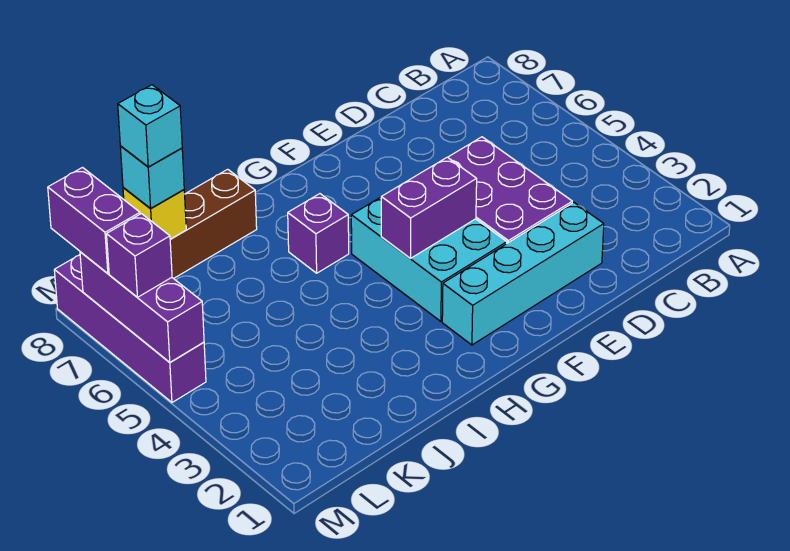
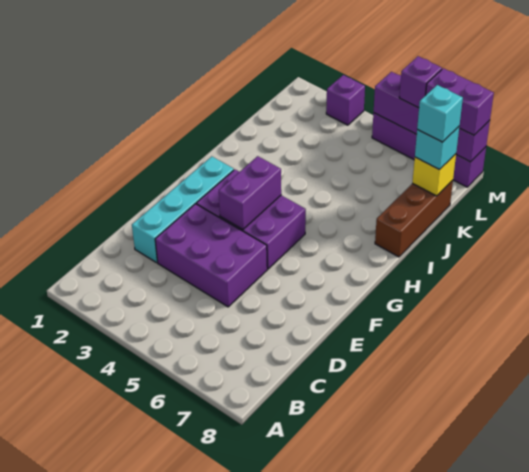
cyan brick F3:G5 level 1 -> purple brick F3:G5 level 1
purple brick H6 level 1 -> purple brick M3 level 1
purple brick M5:M7 level 2 -> purple brick M5:M8 level 2

